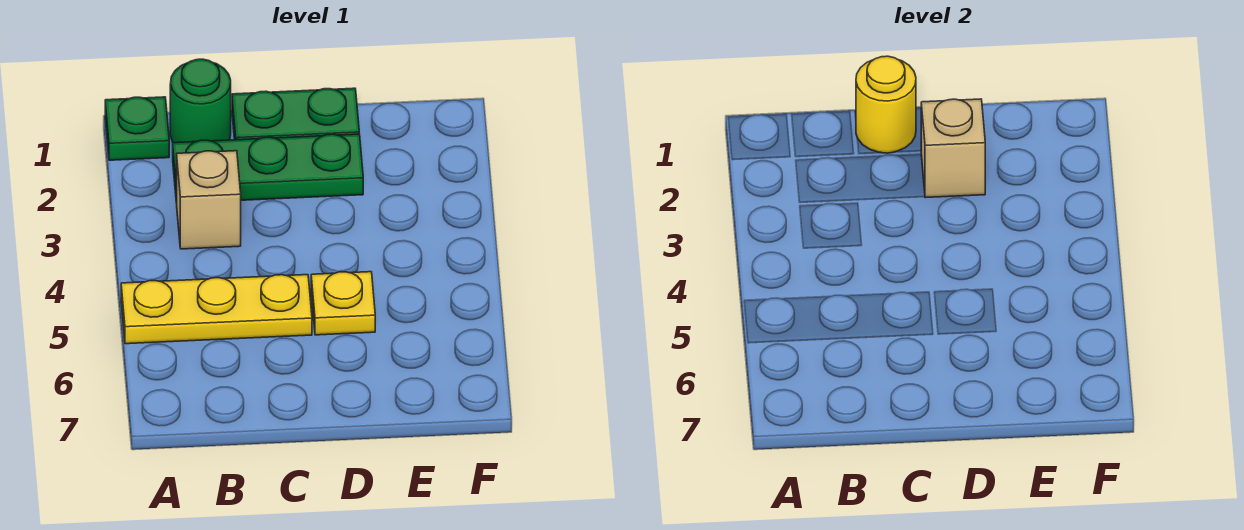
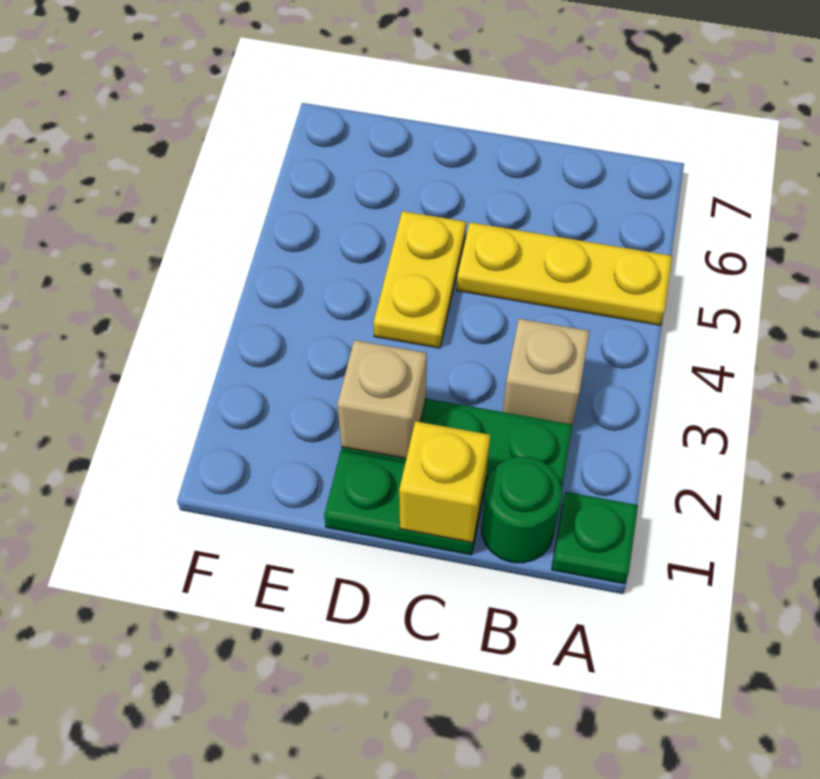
yellow round brick C1 level 2 -> yellow brick C1 level 2
yellow plate D5 level 1 -> yellow plate D4:D5 level 1

